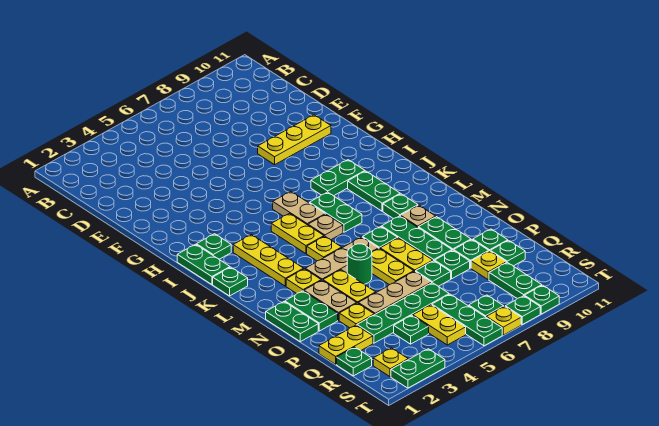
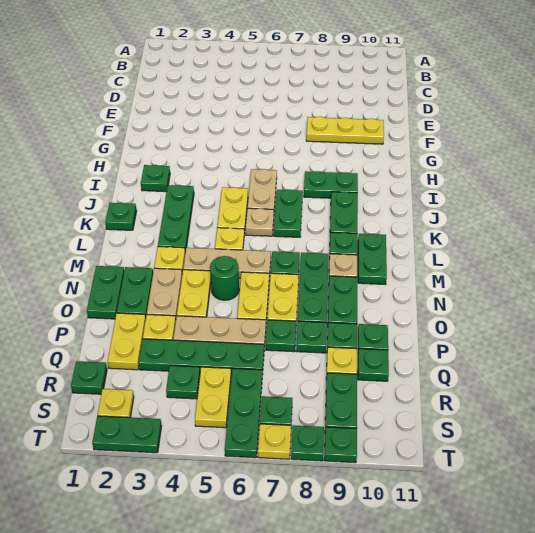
green plate I1:J1 level 1 -> green plate L10:M10 level 1
yellow plate J3:L3 level 1 -> green plate J3:L3 level 1
yellow plate Q1:Q2 level 1 -> yellow plate P2:Q2 level 1

